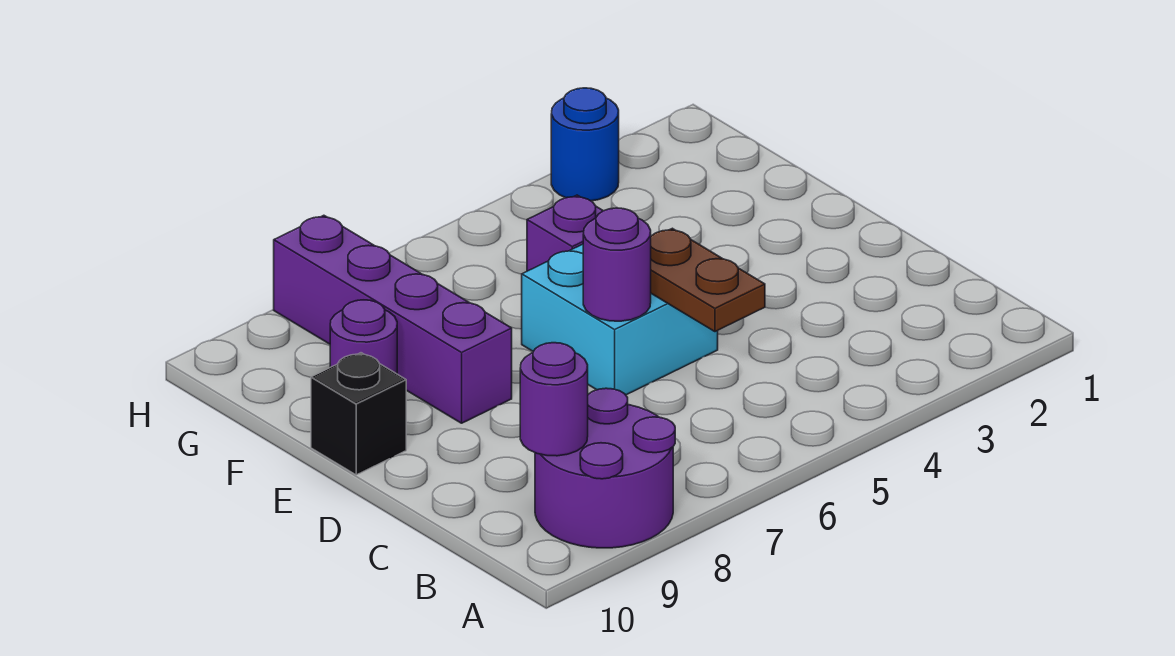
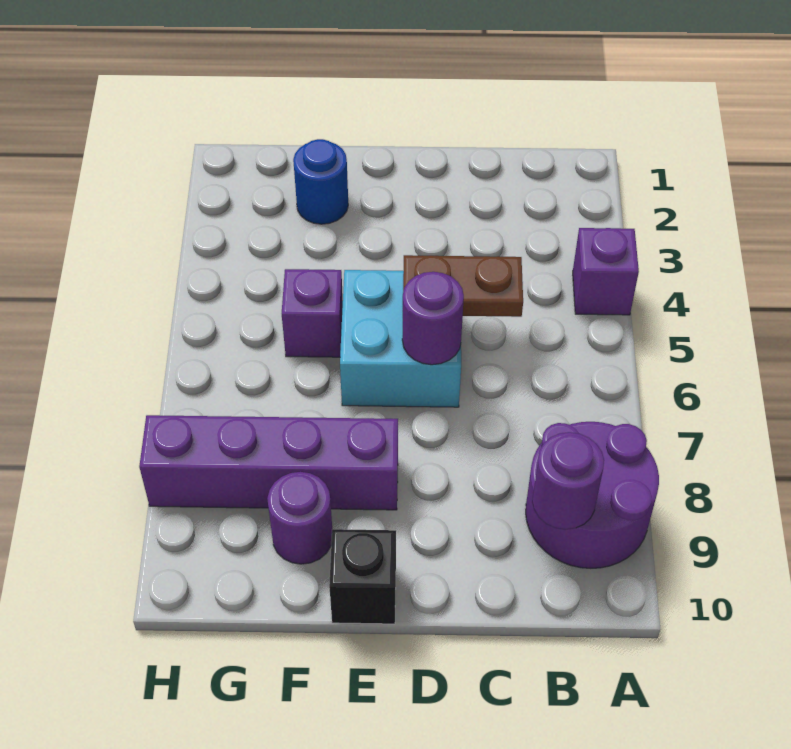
none -> purple brick A4 level 1
blue round brick H3 level 1 -> blue round brick F2 level 1

